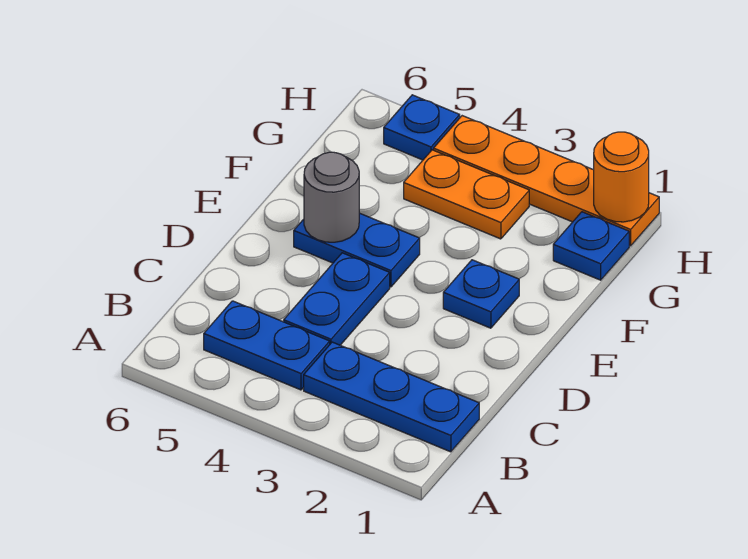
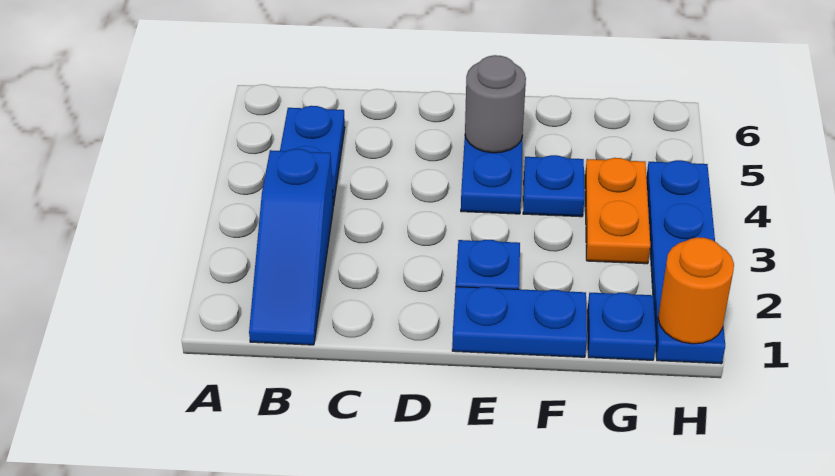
blue plate B1:B3 level 1 -> blue slope B1:B3 level 1 top 3
blue plate C4:D4 level 1 -> blue plate E1:F1 level 1
orange plate H1:H4 level 1 -> blue plate H1:H4 level 1
blue plate H5 level 1 -> blue plate F4 level 1

